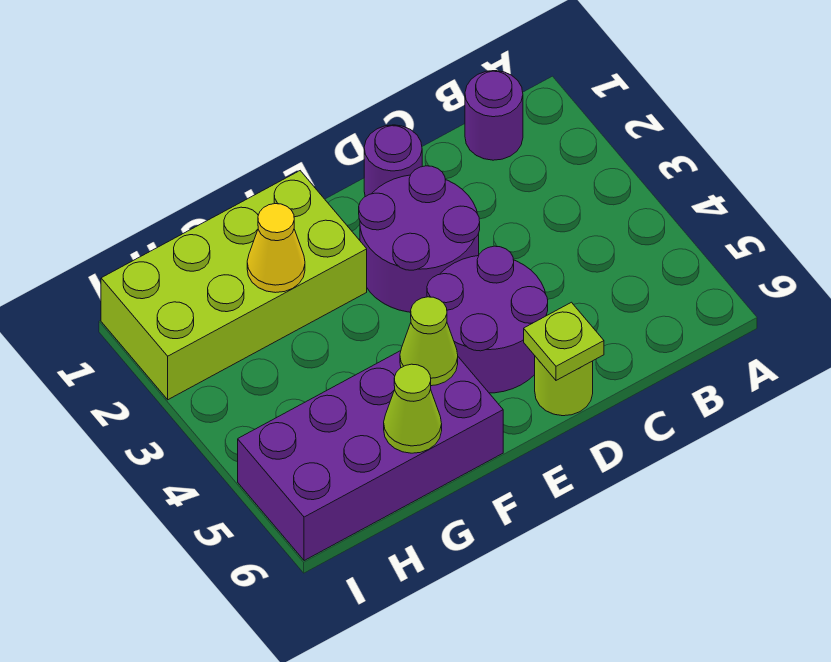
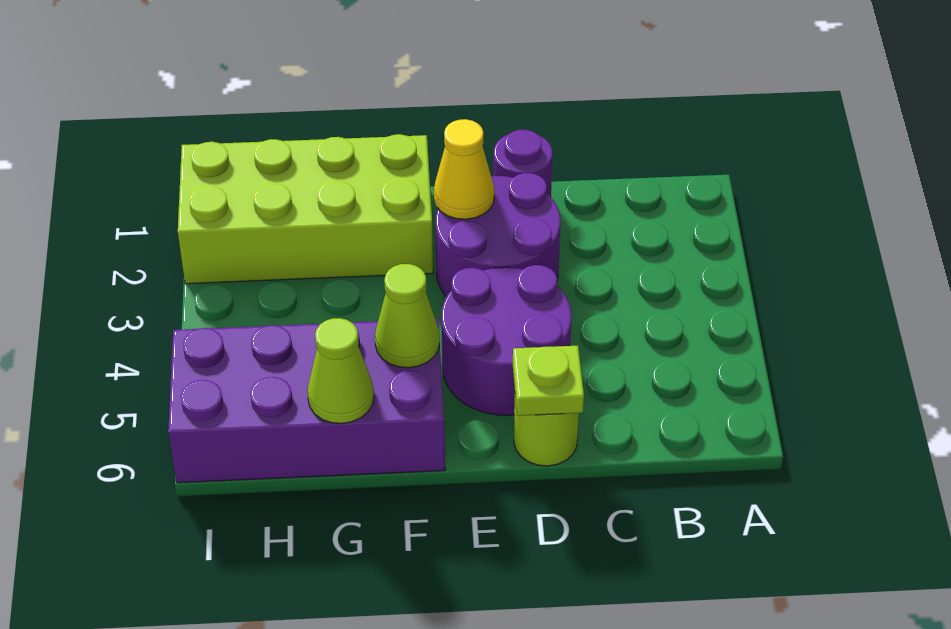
purple round brick B1 level 1 -> none
yellow cone G2 level 2 -> yellow cone E2 level 2

